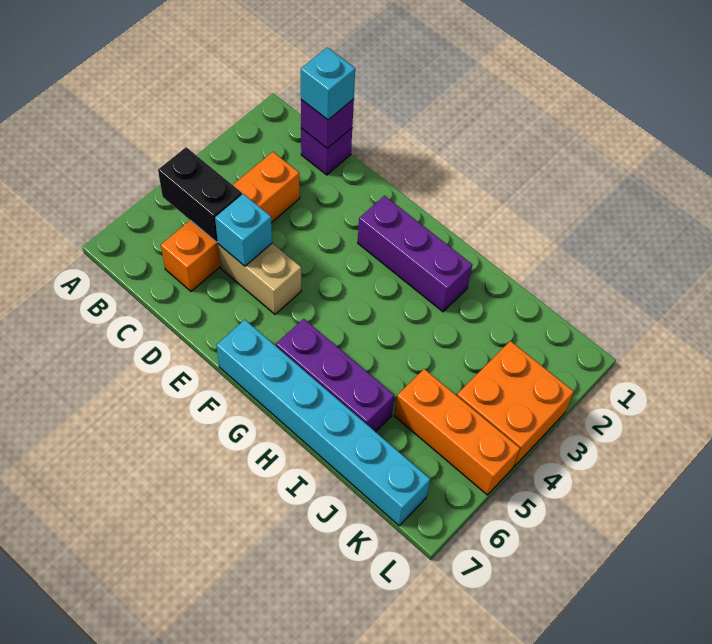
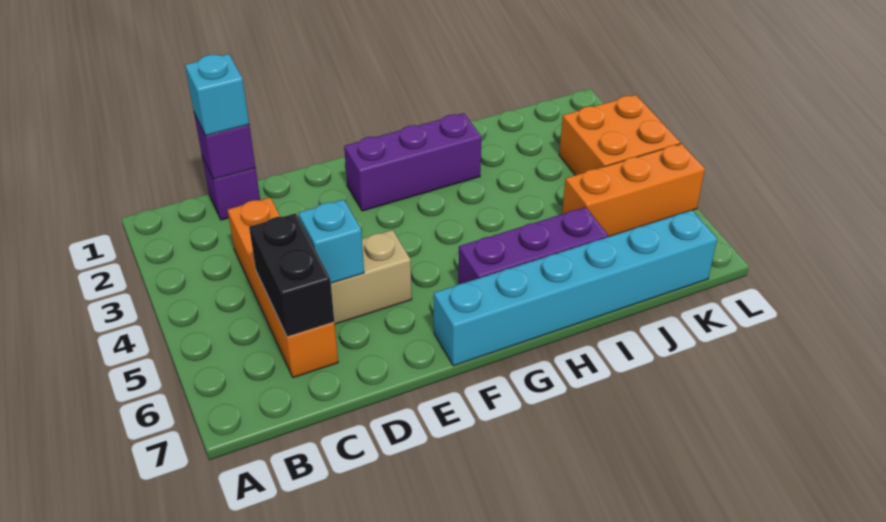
black brick B5:C5 level 2 -> black brick C5:C6 level 2

